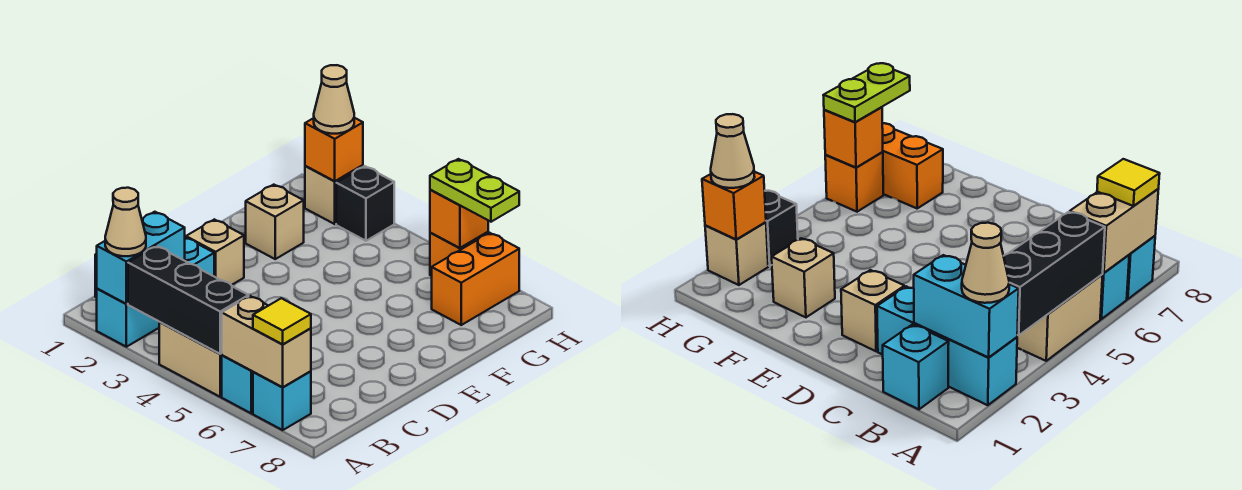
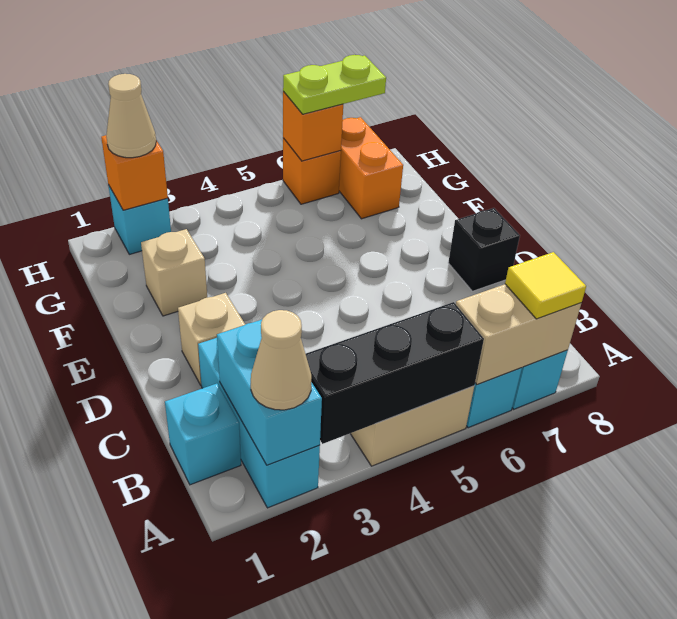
tan brick H2 level 1 -> cyan brick H2 level 1
black brick H3 level 1 -> black brick D8 level 1

